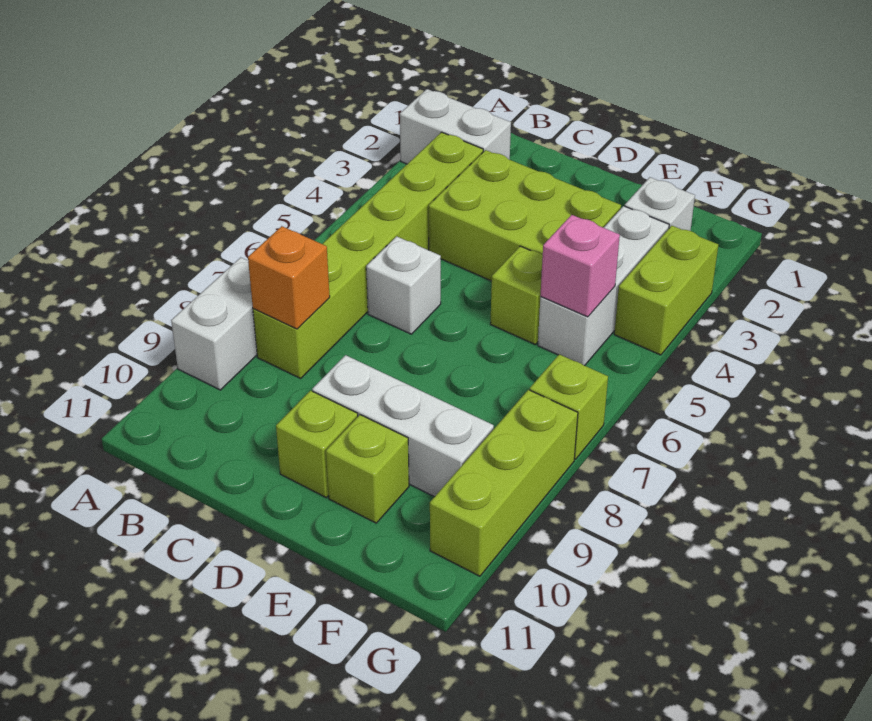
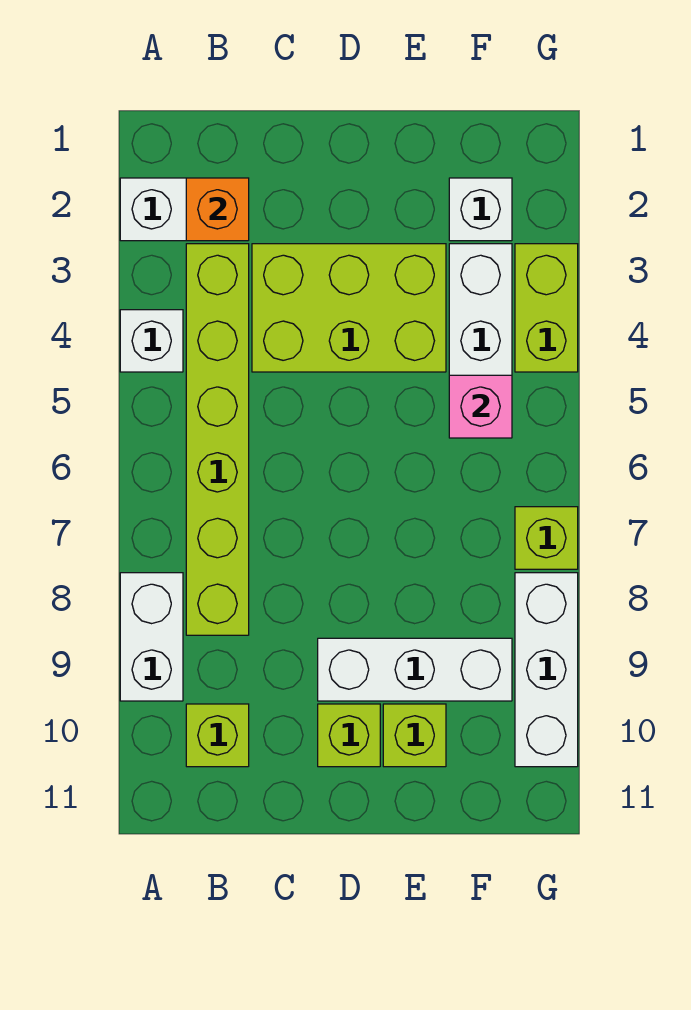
orange brick B8 level 2 -> orange brick B2 level 2
white brick C6 level 1 -> white brick A4 level 1
lime brick E5 level 1 -> lime brick B10 level 1
lime brick G8:G10 level 1 -> white brick G8:G10 level 1

